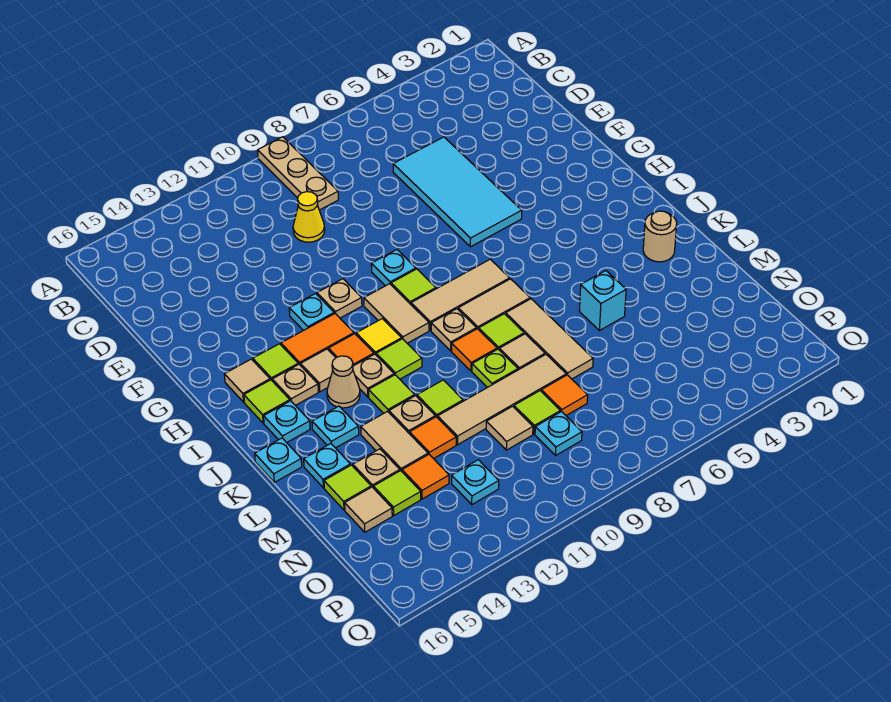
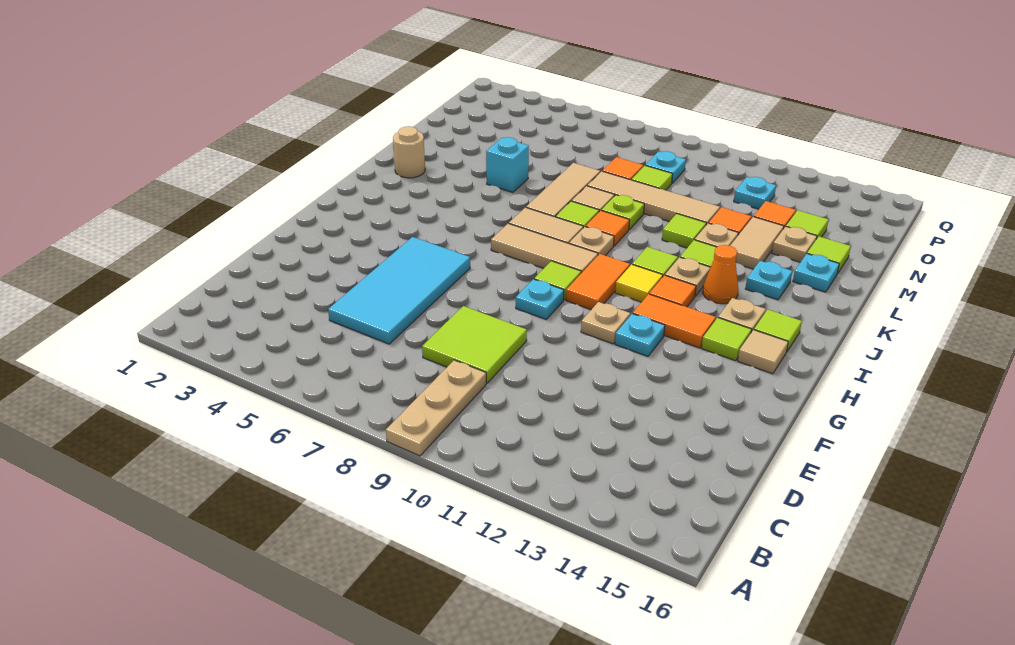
none -> lime tile D8:E9 level 1
yellow cone D10 level 1 -> none
tan tile H10:I10 level 1 -> orange tile H10:I10 level 1
tan tile I13 level 1 -> none
tan cone J13 level 1 -> orange cone J13 level 1
cyan plate J15 level 1 -> none
cyan plate K16 level 1 -> none
tan tile N10 level 1 -> none
tan tile N15 level 1 -> none

